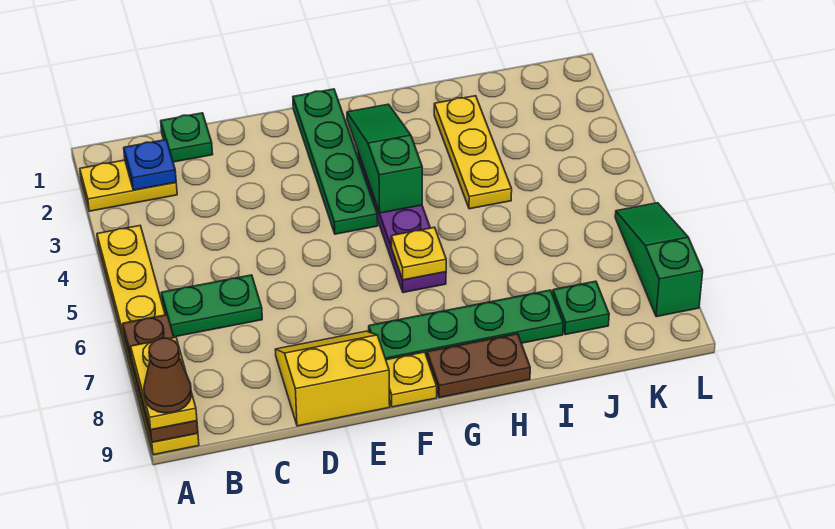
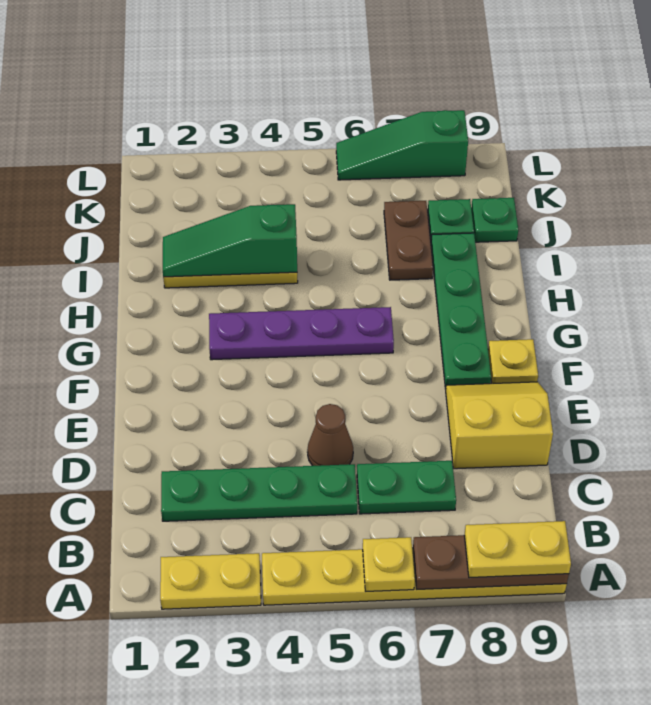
yellow plate A2:B2 level 1 -> yellow plate A2:A3 level 1
brown cone A9 level 4 -> brown cone D5 level 1
blue plate B2 level 2 -> none
green plate B6:C6 level 1 -> green plate C6:C7 level 1
green plate C1 level 1 -> green plate J9 level 1
yellow slope D8:E9 level 1 top 9 -> yellow slope D8:E9 level 1 top D
green plate F1:F4 level 1 -> green plate C2:C5 level 1
green slope G2:G4 level 2 top 4 -> green slope I2:I4 level 2 top 4
yellow plate G6 level 2 -> yellow plate A6 level 2
brown plate G9:H9 level 1 -> brown plate I7:J7 level 1

